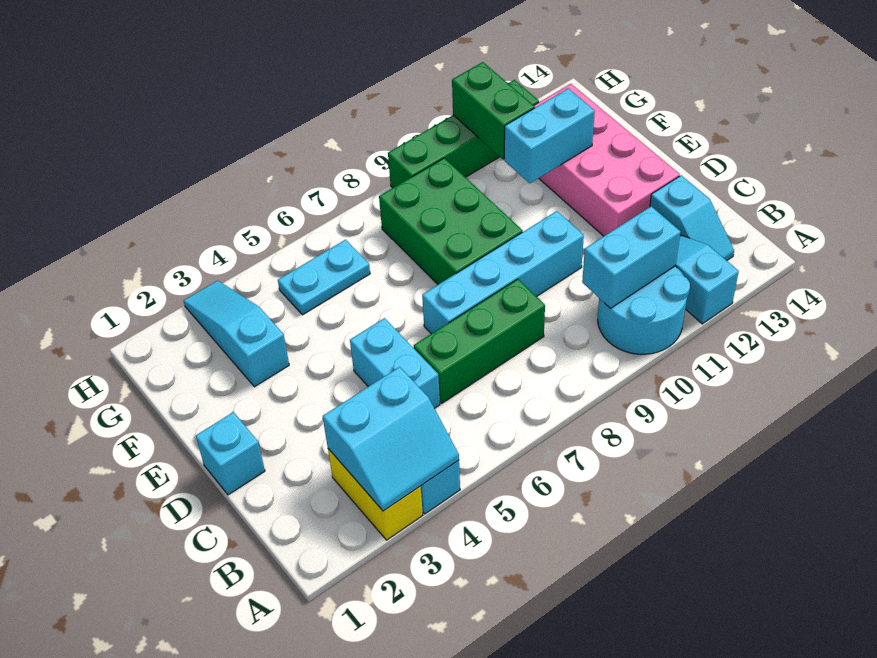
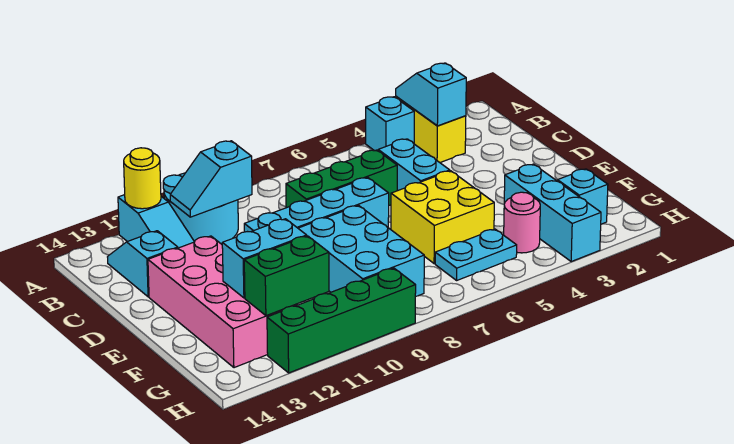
cyan slope A3:B4 level 2 top B -> cyan slope A3:B3 level 2 top B
none -> yellow round brick A12 level 2
cyan brick B10:B11 level 2 -> cyan slope B10:B11 level 2 top 10
cyan brick D1 level 1 -> cyan brick G2 level 1
none -> yellow brick E5:F6 level 1
green brick E8:G9 level 1 -> cyan brick E8:G9 level 1
cyan slope F3:H3 level 1 top F -> cyan brick F3:H3 level 1
none -> pink round brick G4 level 1
green brick G11:H11 level 2 -> green brick G11:G12 level 2

